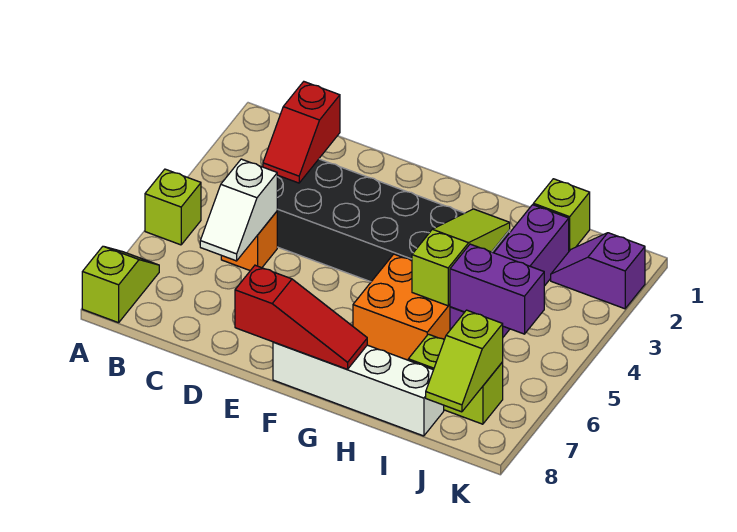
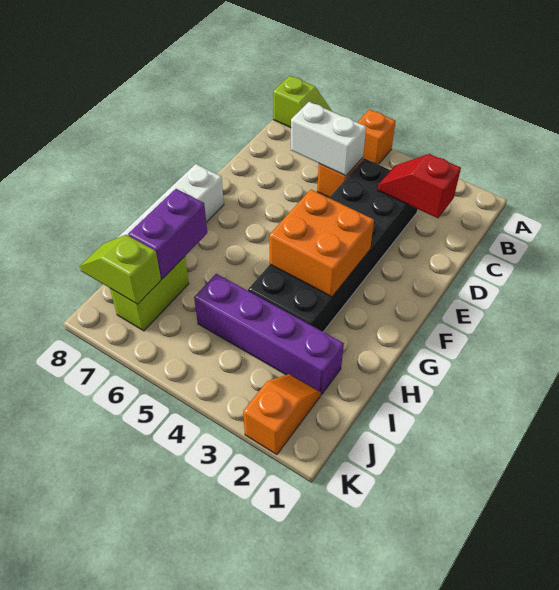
lime brick A5 level 1 -> orange brick A5 level 1
white slope C5:C6 level 2 top 5 -> white brick C5:C6 level 2
red slope E8:G8 level 2 top E -> none
orange brick G5:H6 level 1 -> orange brick F3:G4 level 2
lime slope H3:H5 level 2 top 5 -> none
lime brick I1 level 1 -> none
purple brick I5:J5 level 2 -> purple brick H7:I7 level 2
purple slope J2:K2 level 1 top K -> orange slope J2:K2 level 1 top K

